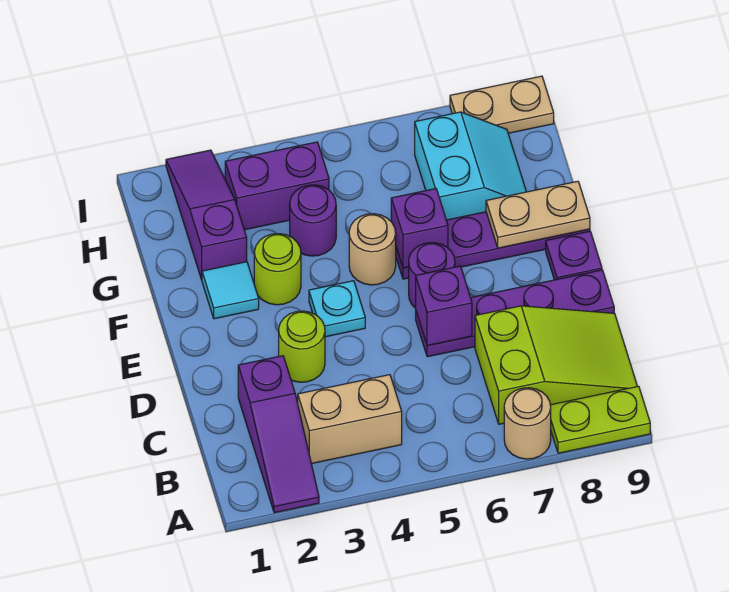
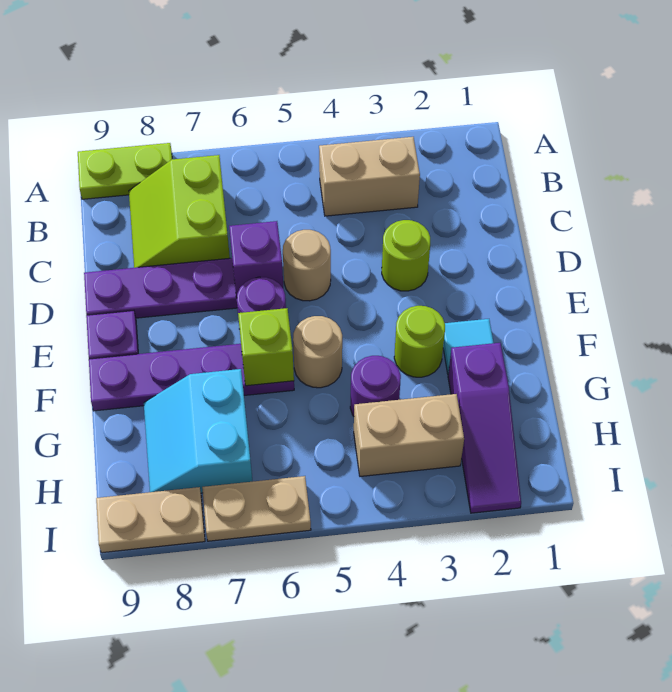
purple slope A2:C2 level 1 top C -> none
tan round brick A7 level 1 -> tan round brick D5 level 1
lime slope B7:C9 level 1 top 7 -> lime slope B7:C8 level 1 top 7
cyan plate E4 level 1 -> none
purple brick F6 level 2 -> lime brick F6 level 2
tan plate F8:F9 level 2 -> tan plate I6:I7 level 1
purple brick H3:H4 level 1 -> tan brick H3:H4 level 1

